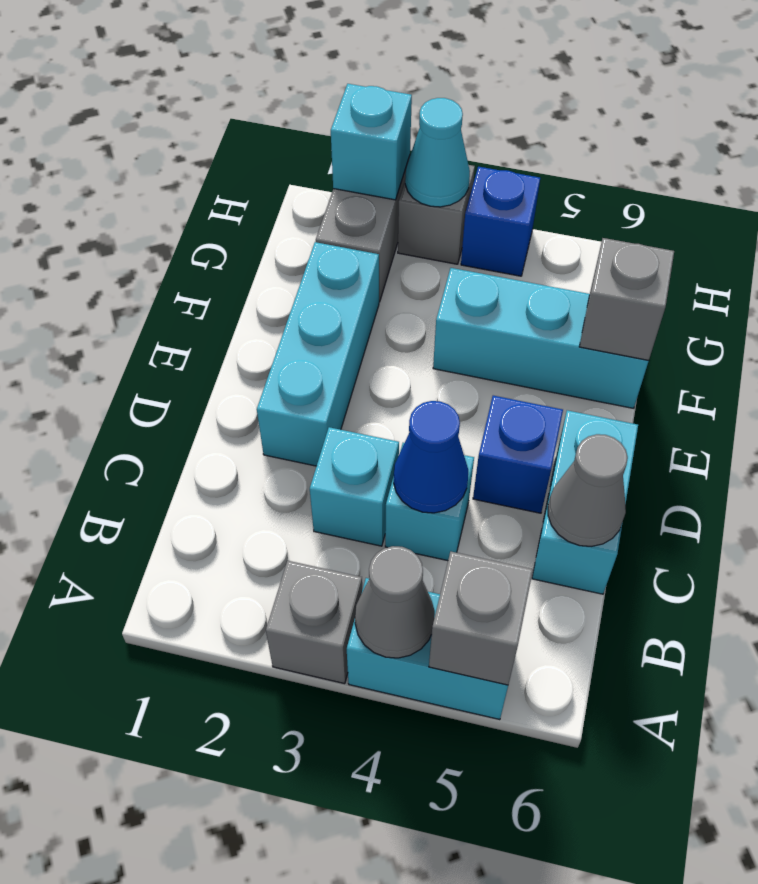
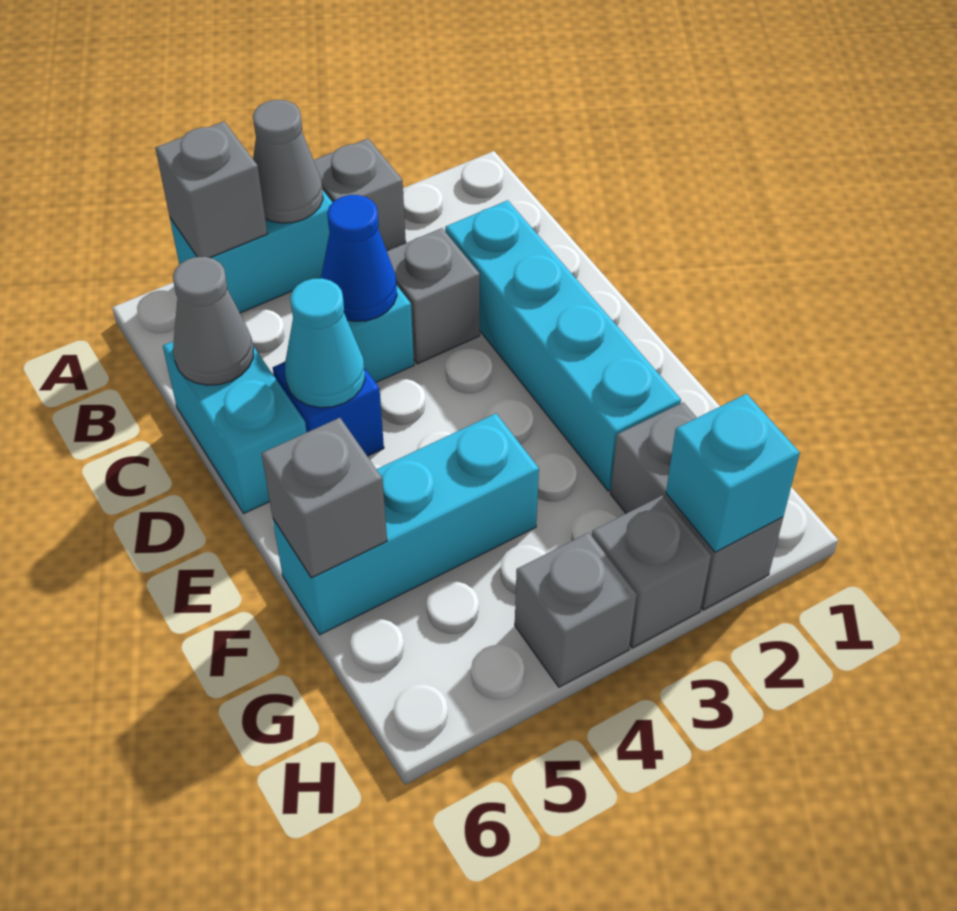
cyan brick C3 level 1 -> grey brick C3 level 1
cyan brick D2:F2 level 1 -> cyan brick C2:F2 level 1
cyan cone H3 level 2 -> cyan cone D5 level 2
blue brick H4 level 1 -> grey brick H4 level 1

